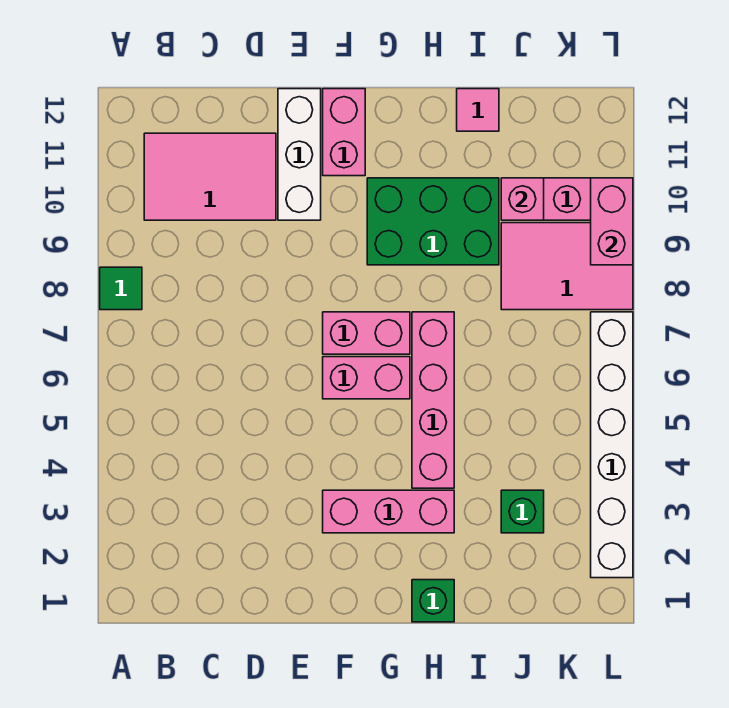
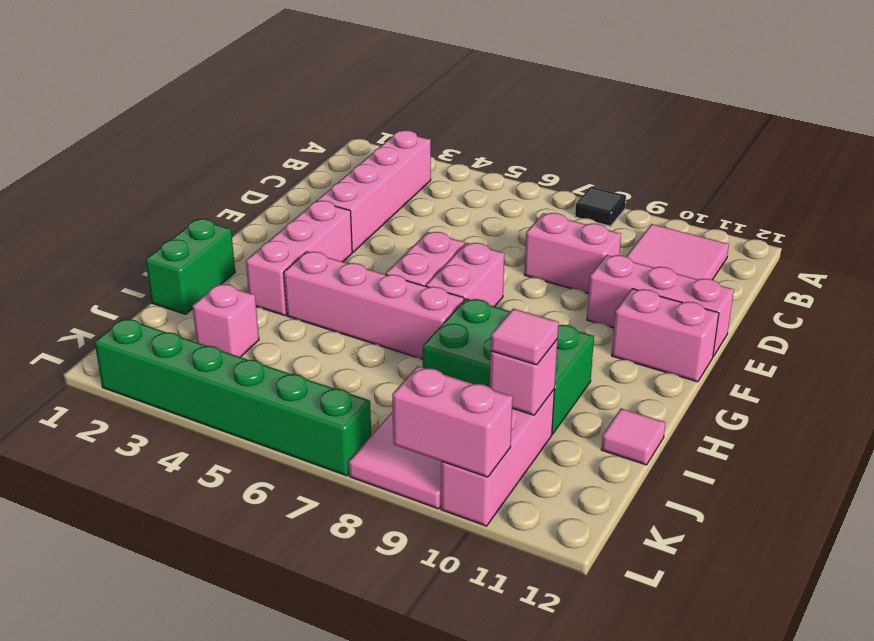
green tile A8 level 1 -> black tile A8 level 1
none -> pink brick B3:E3 level 1
none -> pink brick D8:D9 level 1
white brick E10:E12 level 1 -> pink brick E10:E12 level 1
green brick G9:I10 level 1 -> green brick H8:I10 level 1
green brick H1 level 1 -> green brick H1:I1 level 1
green brick J3 level 1 -> pink brick J3 level 1
none -> pink tile J10 level 3
white brick L2:L7 level 1 -> green brick L2:L7 level 1

